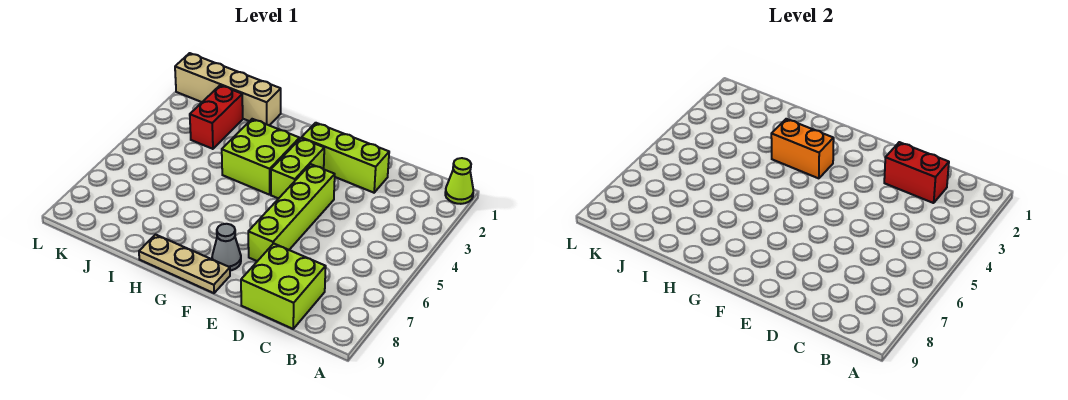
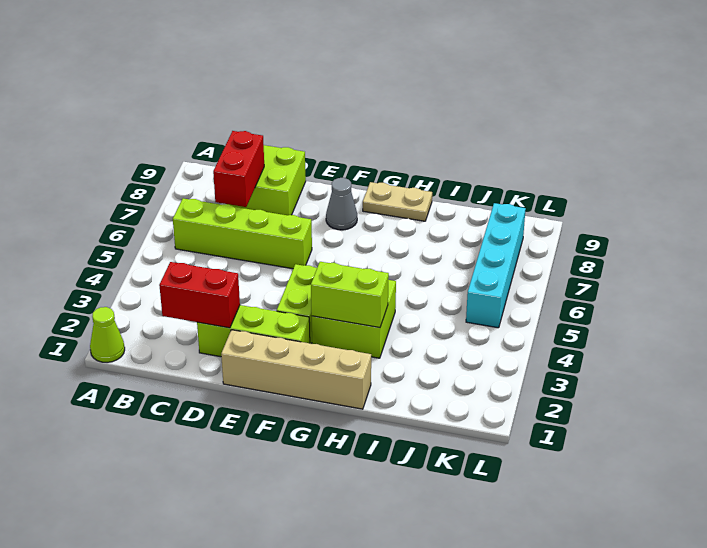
lime brick E4:E7 level 1 -> lime brick B6:E6 level 1
tan plate F9:H9 level 1 -> tan plate G9:H9 level 1
orange brick G3:H3 level 2 -> lime brick G3:H3 level 2
tan brick I1:L1 level 1 -> tan brick E1:H1 level 1
red brick J2:J3 level 1 -> red brick C7:C8 level 2
none -> cyan brick K5:K8 level 1

